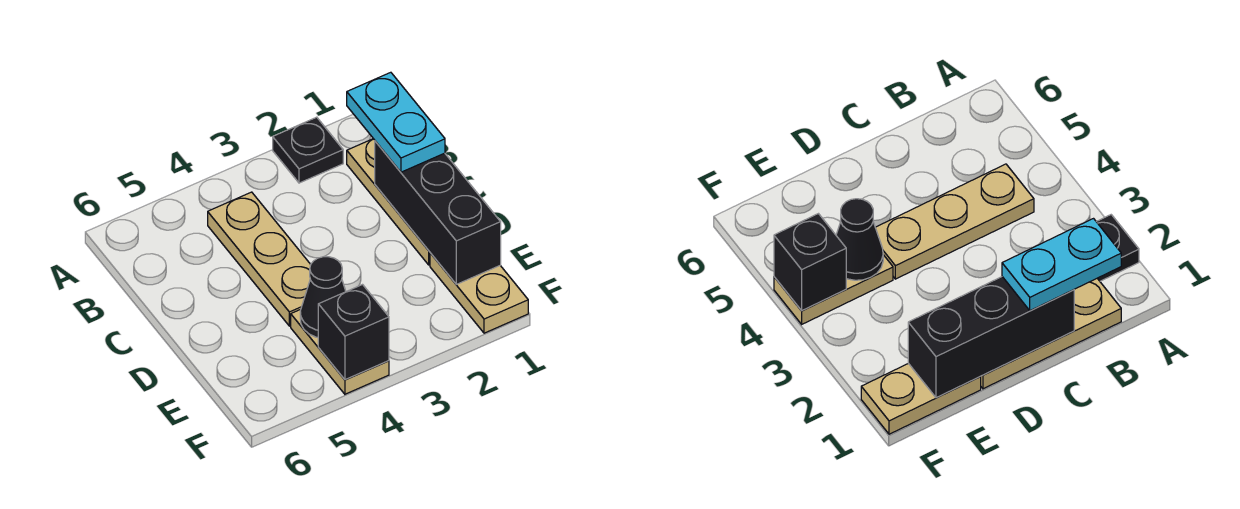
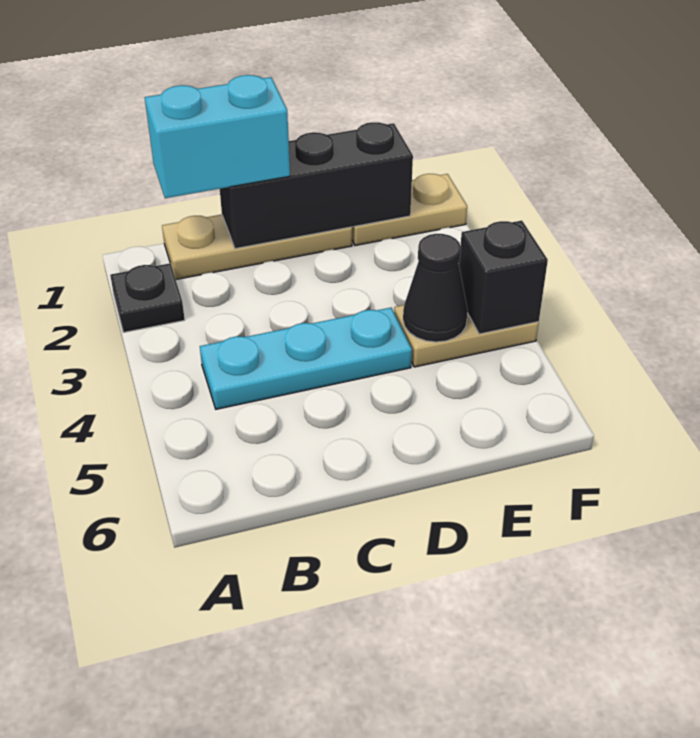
cyan plate B1:C1 level 3 -> cyan brick B1:C1 level 3
tan plate B4:D4 level 1 -> cyan plate B4:D4 level 1

